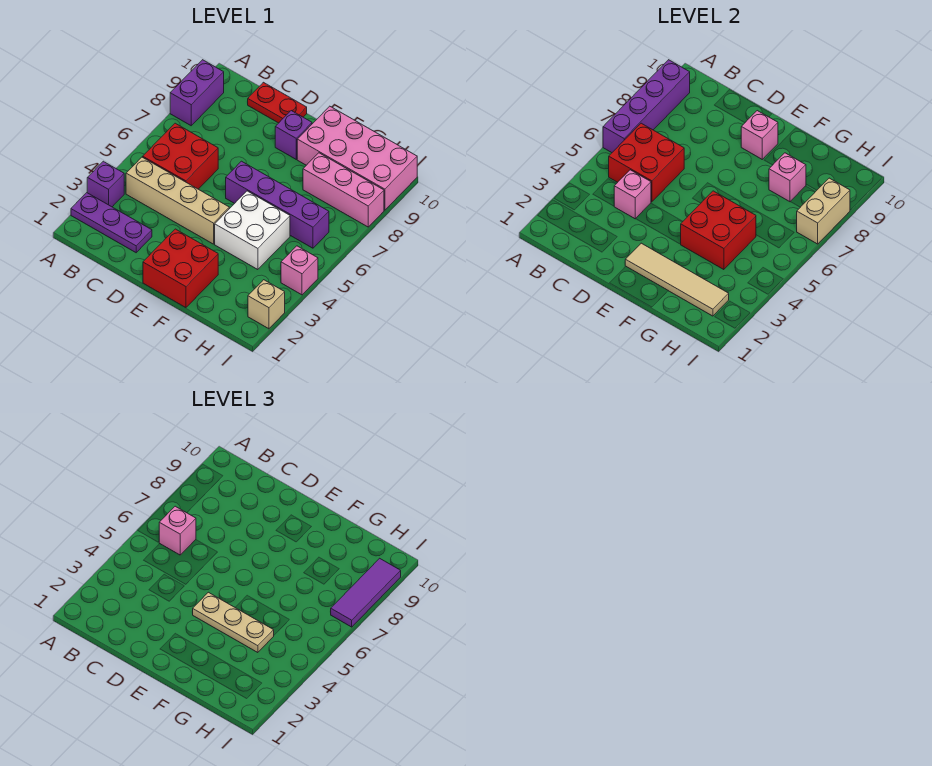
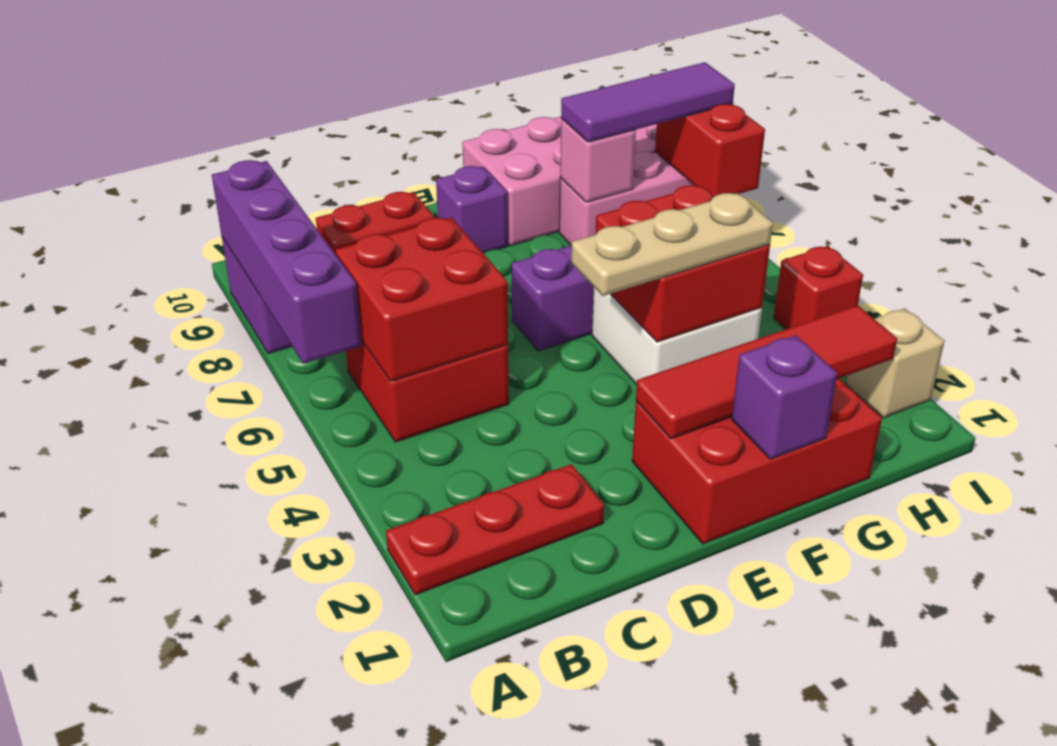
purple plate A2:C2 level 1 -> red plate A2:C2 level 1
purple brick A3 level 1 -> purple brick F1 level 2
tan brick B4:E4 level 1 -> none
pink brick B6 level 3 -> none
pink brick C4 level 2 -> none
red brick E1:F2 level 1 -> red brick E1:G2 level 1
tan tile E2:H2 level 2 -> red tile E2:H2 level 2
pink brick E9 level 2 -> none
pink brick I4 level 1 -> red brick I4 level 1
tan brick I7:I8 level 2 -> red brick I7:I8 level 2
purple tile I7:I9 level 3 -> purple tile G8:I8 level 3

